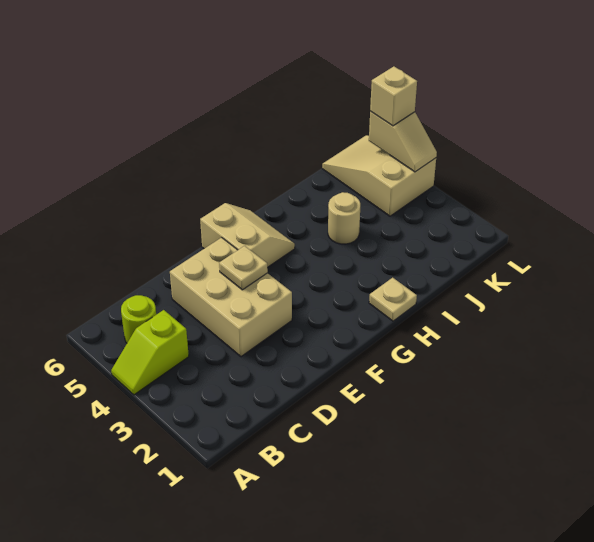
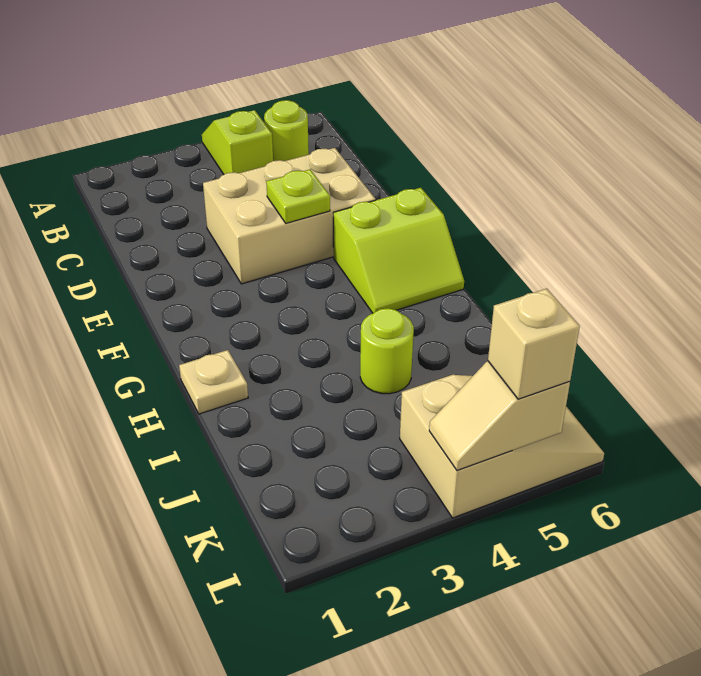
tan plate E4 level 2 -> lime plate E4 level 2
tan slope F5:G6 level 1 top F -> lime slope F5:G6 level 1 top F
tan round brick I4 level 1 -> lime round brick I4 level 1

